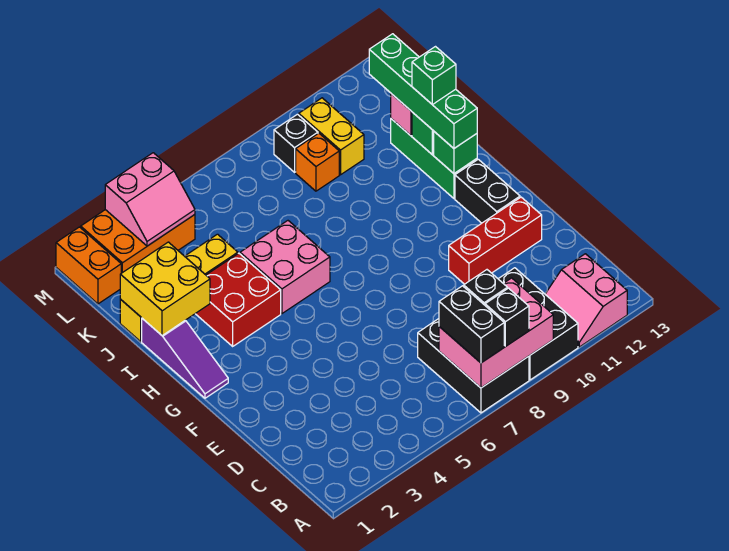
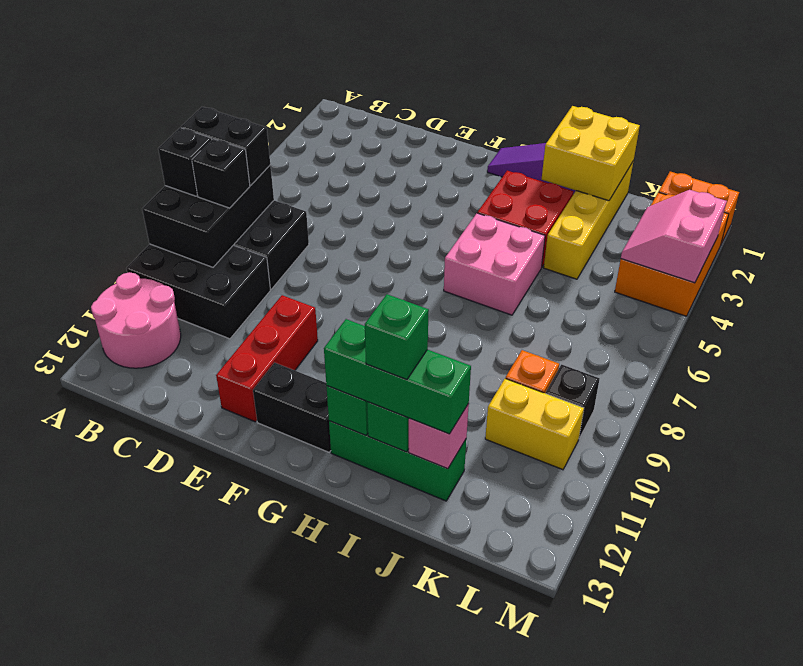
pink brick A7:B9 level 2 -> black brick A7:B9 level 2
pink slope A11:B12 level 1 top 12 -> pink round brick A11:B12 level 1
green brick H12:K12 level 3 -> green brick H12:J12 level 3

